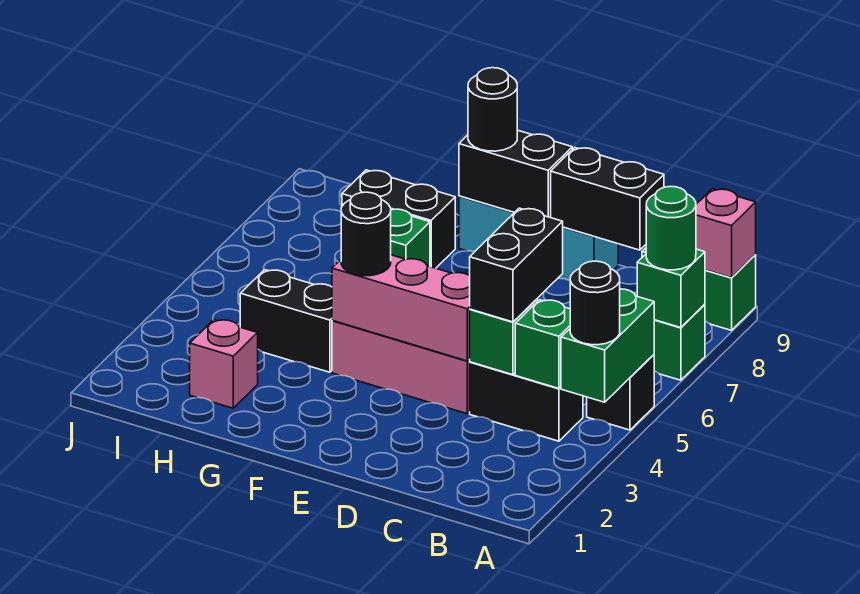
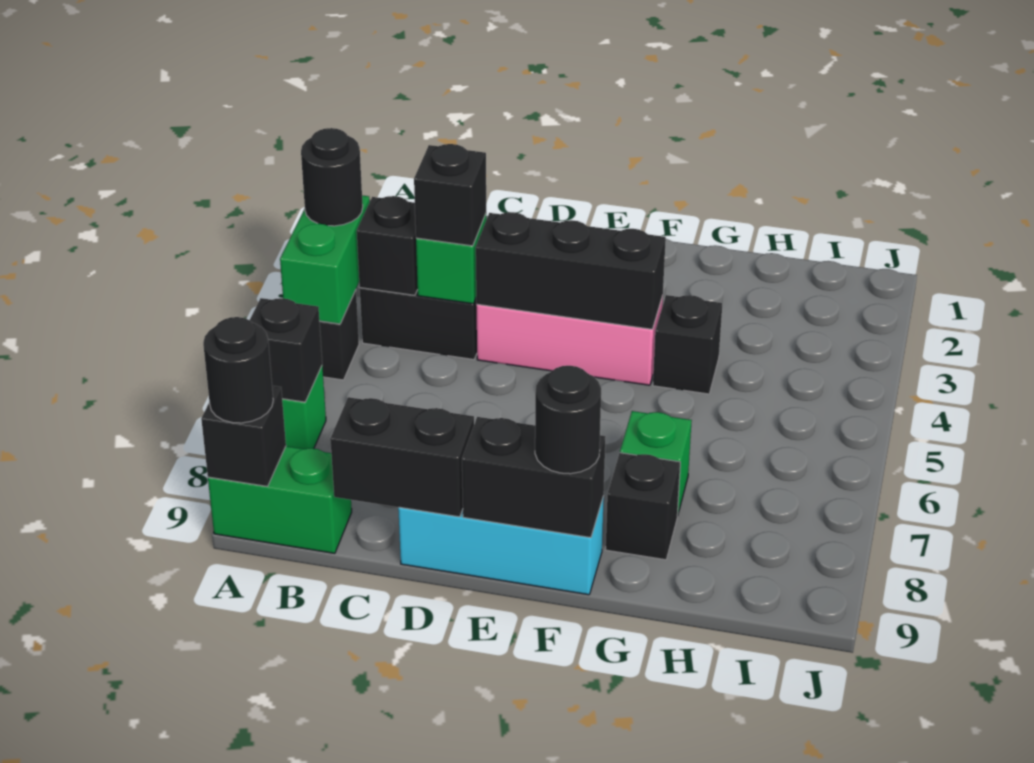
green brick A7 level 2 -> black brick A7 level 2
green round brick A7 level 3 -> none
pink brick A9 level 2 -> black brick A9 level 2
green brick B4 level 2 -> black brick B4 level 2
black brick C4:C5 level 3 -> black brick C4 level 3
pink brick D4:F4 level 2 -> black brick D4:F4 level 2
black round brick F4 level 3 -> black round brick A9 level 3
black brick G4:H4 level 1 -> black brick G4 level 1
black brick G8:H8 level 1 -> black brick G8 level 1
pink brick H2 level 1 -> none

